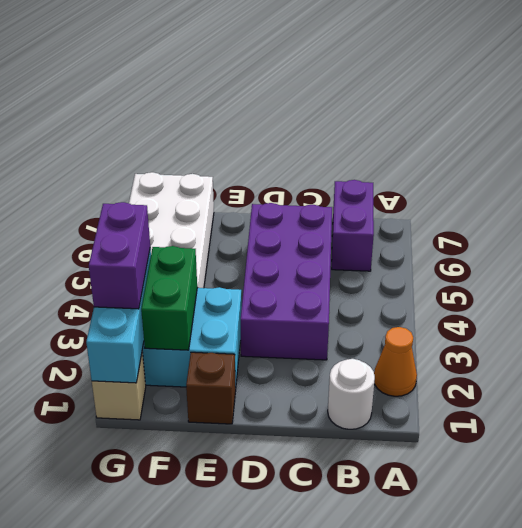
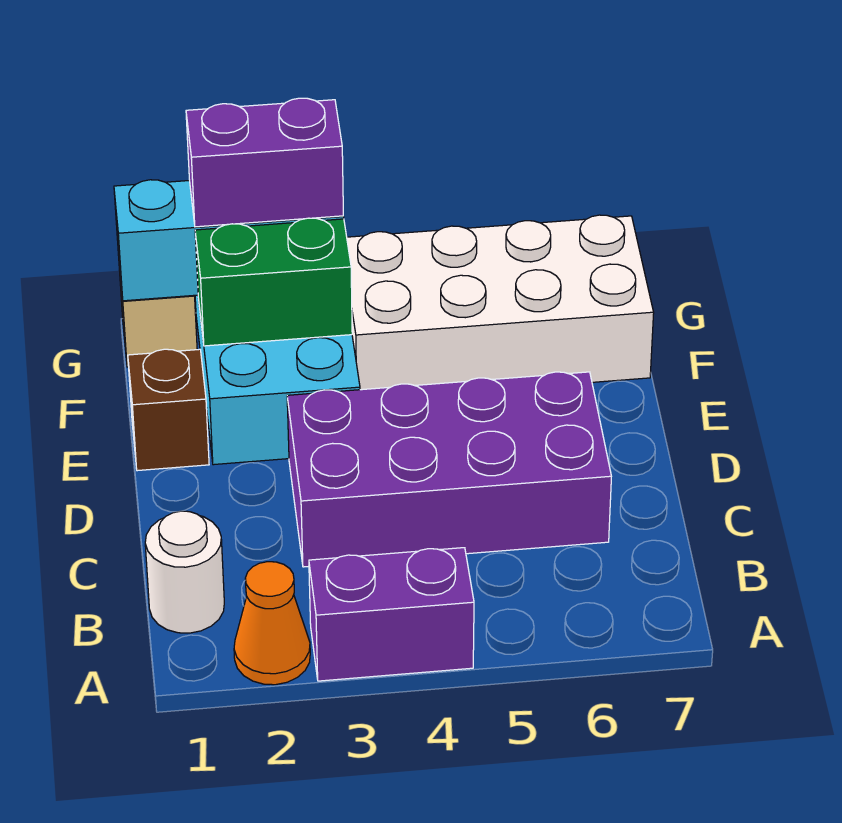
purple brick B6:B7 level 1 -> purple brick A3:A4 level 1

